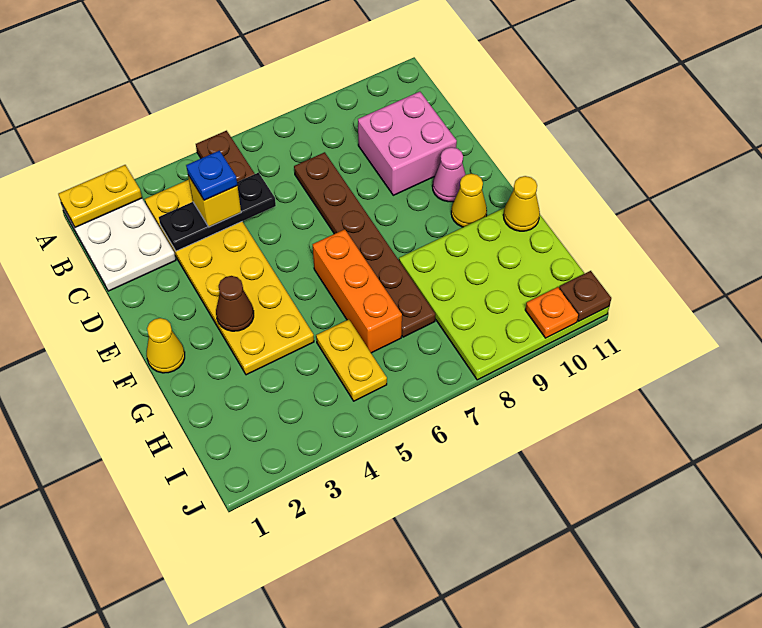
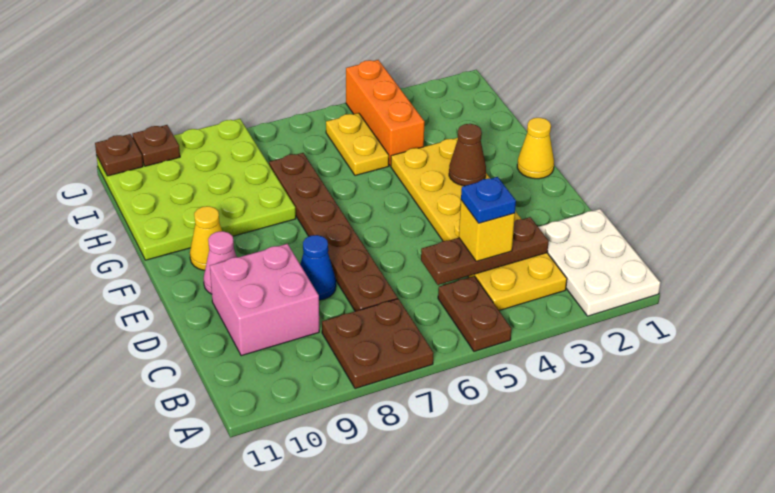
yellow plate A1:A2 level 2 -> none
none -> brown plate A7:B8 level 1
black plate C3:C5 level 2 -> brown plate C3:C5 level 2
none -> blue cone D8 level 1
orange brick F6:H6 level 1 -> orange brick H4:J4 level 1
yellow cone G11 level 2 -> none
orange plate J10 level 2 -> brown plate J10 level 2

